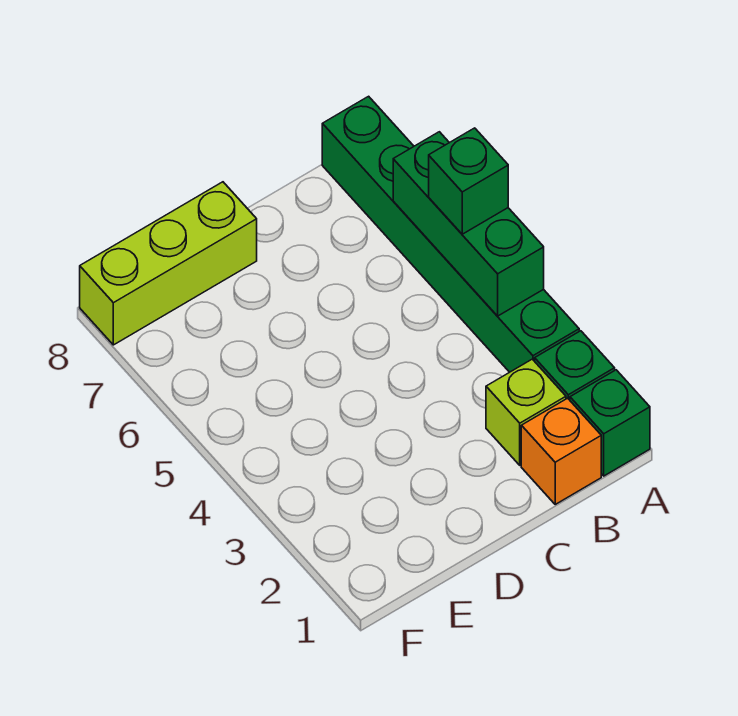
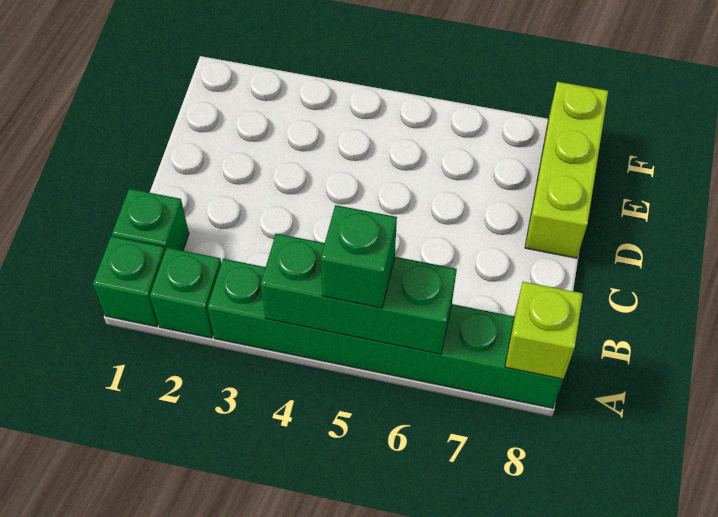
orange brick B1 level 1 -> green brick B1 level 1
lime brick B2 level 1 -> lime brick A8 level 2

